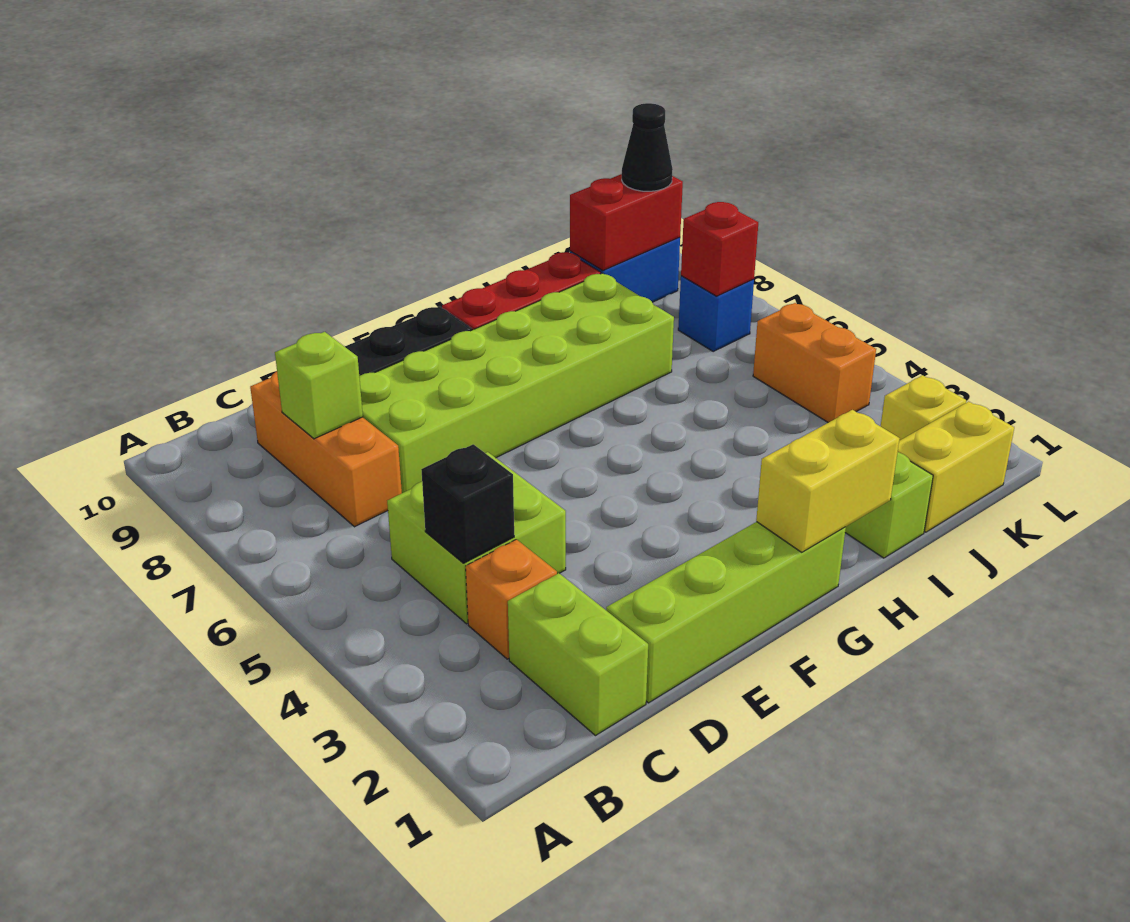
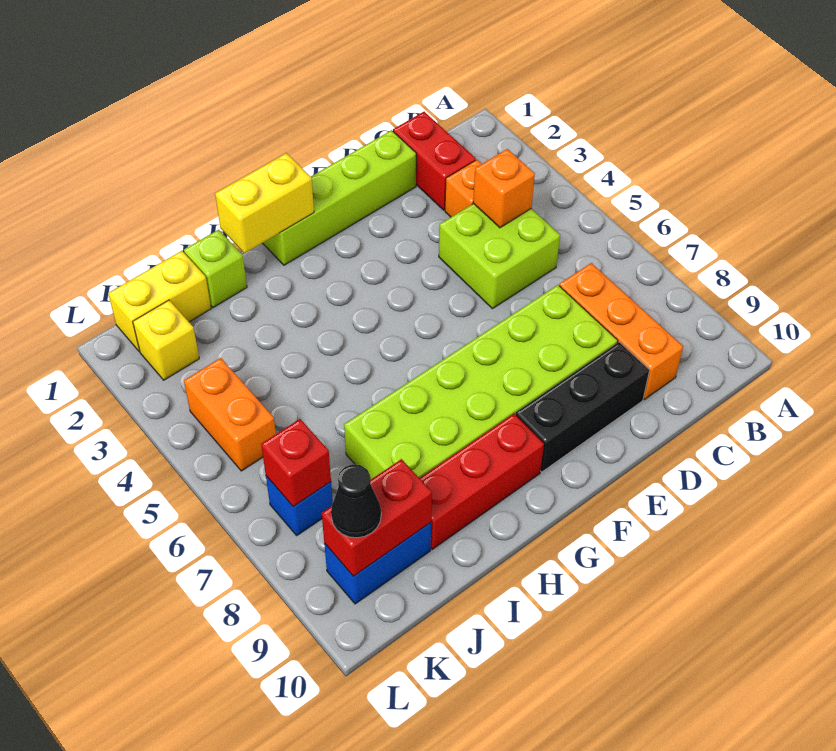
lime brick C1:C2 level 1 -> red brick C1:C2 level 1
black brick C4 level 2 -> orange brick C4 level 2
lime brick C8 level 2 -> none

